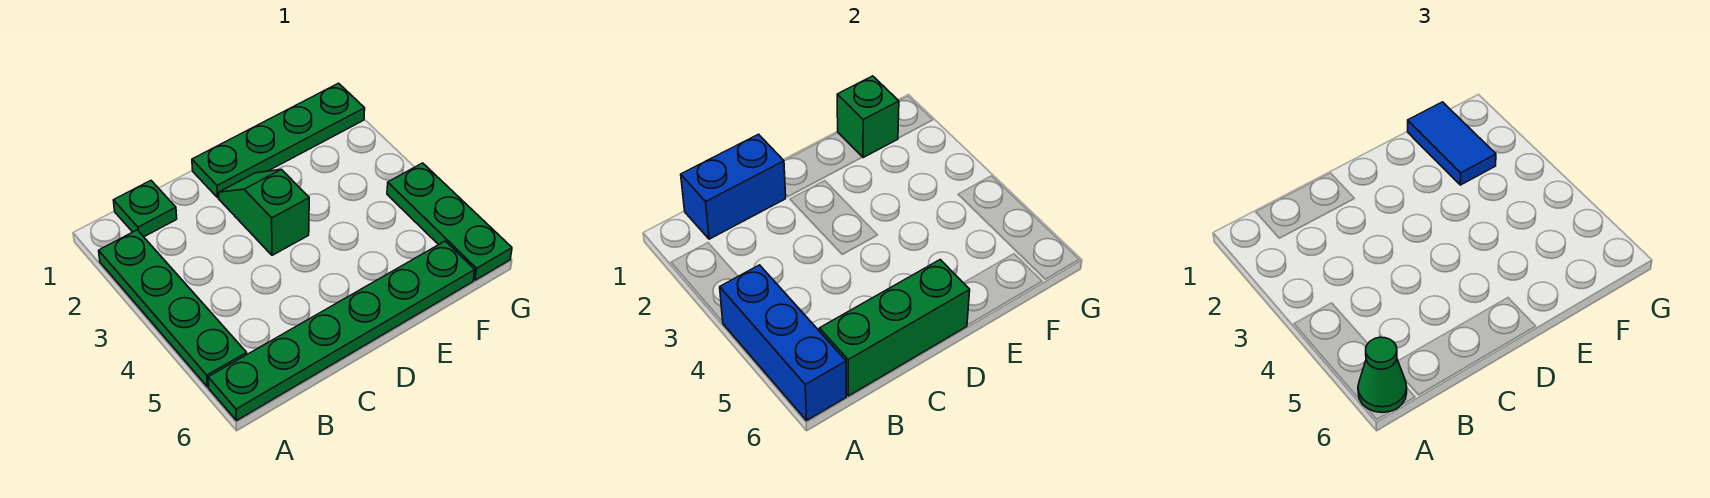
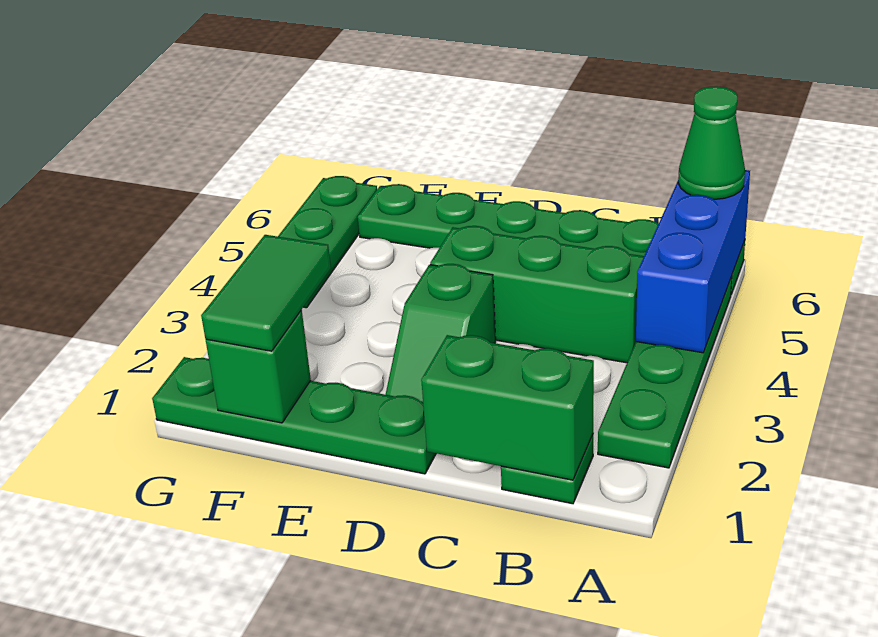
blue brick B1:C1 level 2 -> green brick B1:C1 level 2
green brick B6:D6 level 2 -> green brick B4:D4 level 1
blue tile F1:F2 level 3 -> green tile F1:F2 level 3

